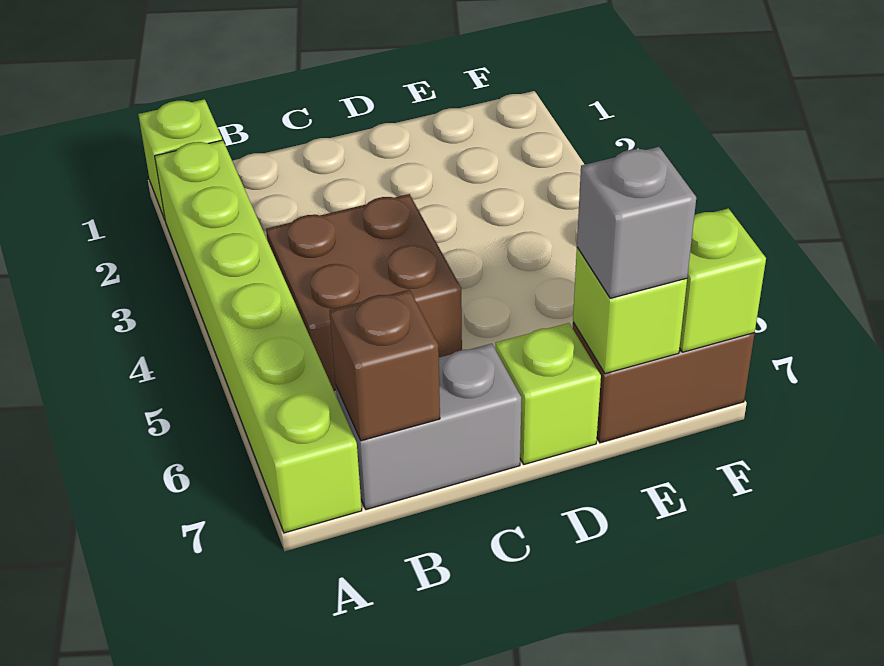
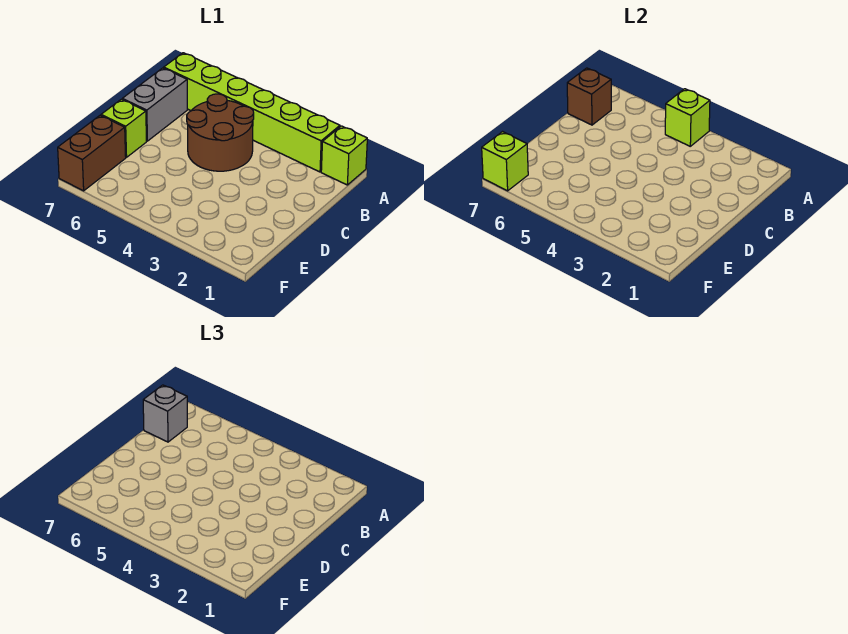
brown brick B4:C5 level 1 -> brown round brick B4:C5 level 1
lime brick E7 level 2 -> lime brick A4 level 2
grey brick E7 level 3 -> grey brick B7 level 3

